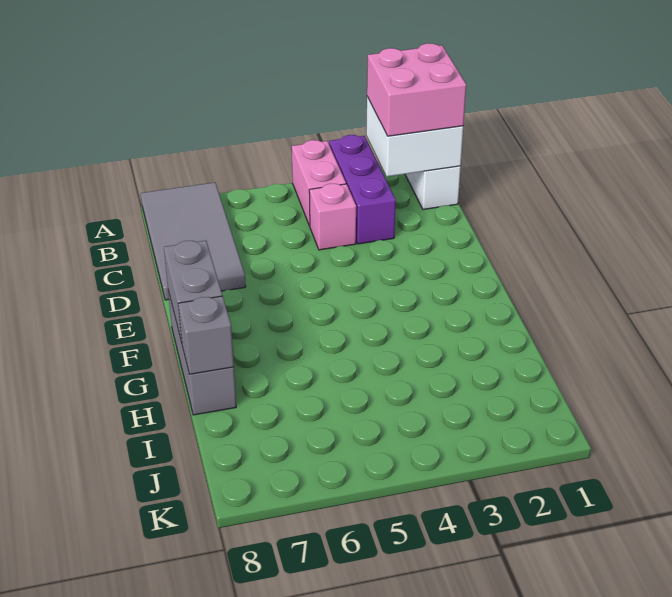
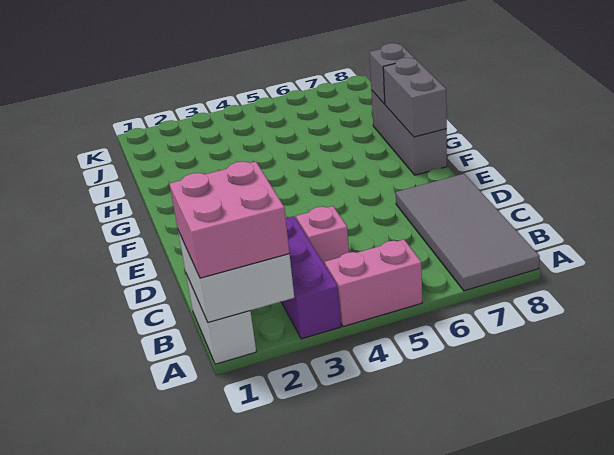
pink brick A4:B4 level 1 -> pink brick A4:A5 level 1

